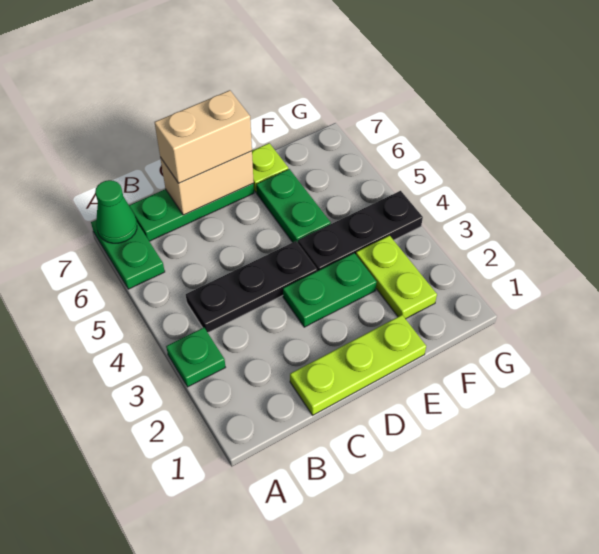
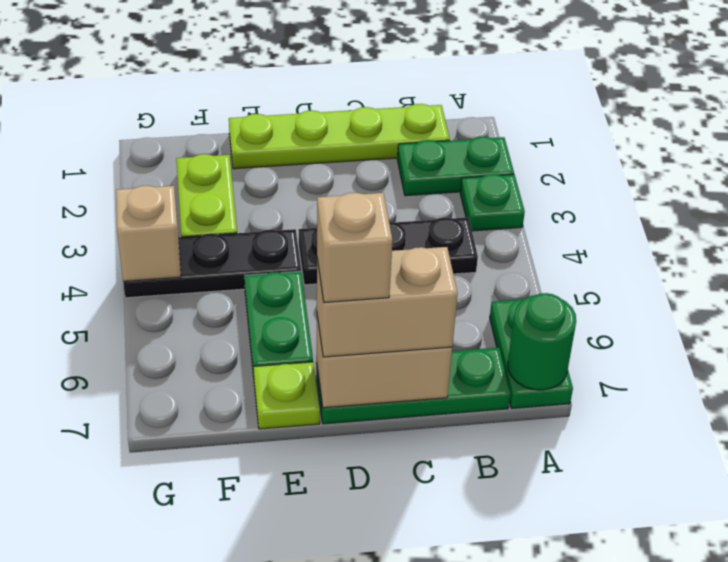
green cone A7 level 2 -> green round brick A7 level 2
lime plate C1:E1 level 1 -> lime plate B1:E1 level 1
green plate D3:E3 level 1 -> green plate A2:B2 level 1
none -> tan brick D7 level 4
none -> tan brick G4 level 2

